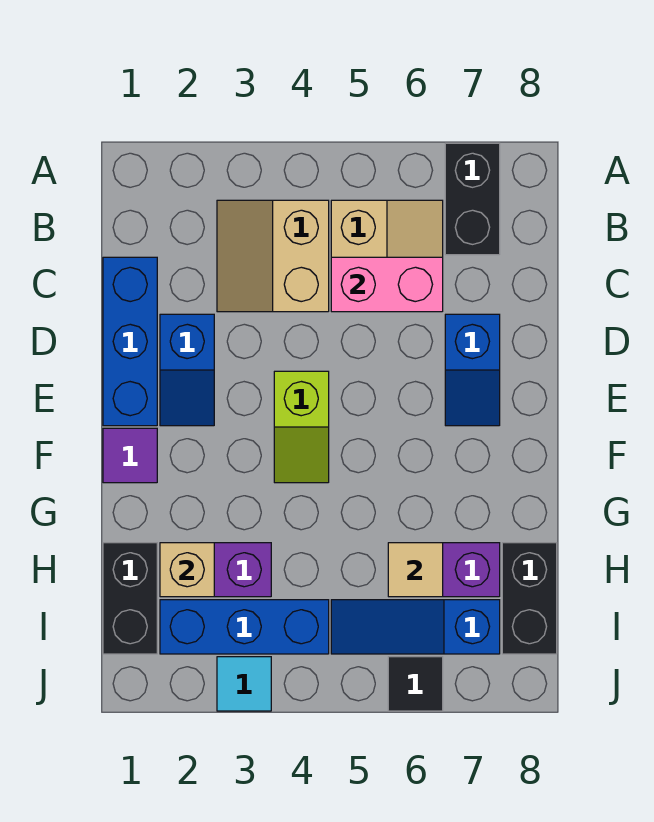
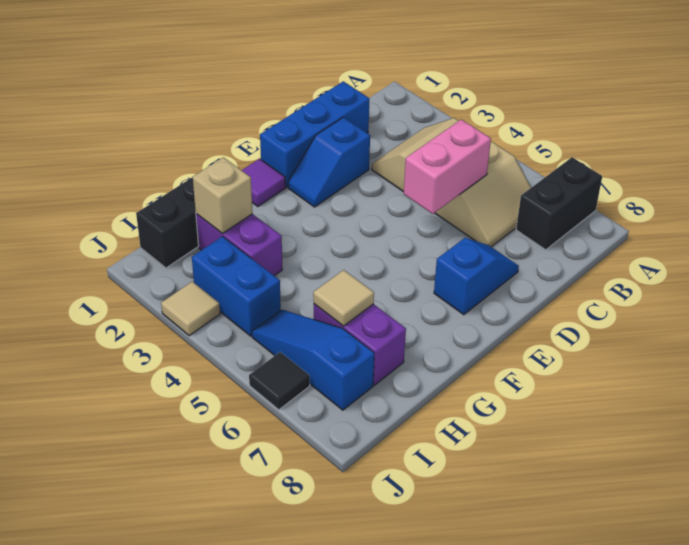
pink brick C5:C6 level 2 -> pink brick C5:D5 level 2
blue slope D7:E7 level 1 top D -> blue slope D7:E7 level 1 top E
lime slope E4:F4 level 1 top E -> none
black brick H8:I8 level 1 -> none
blue brick I2:I4 level 1 -> blue brick I3:I4 level 1
cyan tile J3 level 1 -> tan tile J3 level 1

